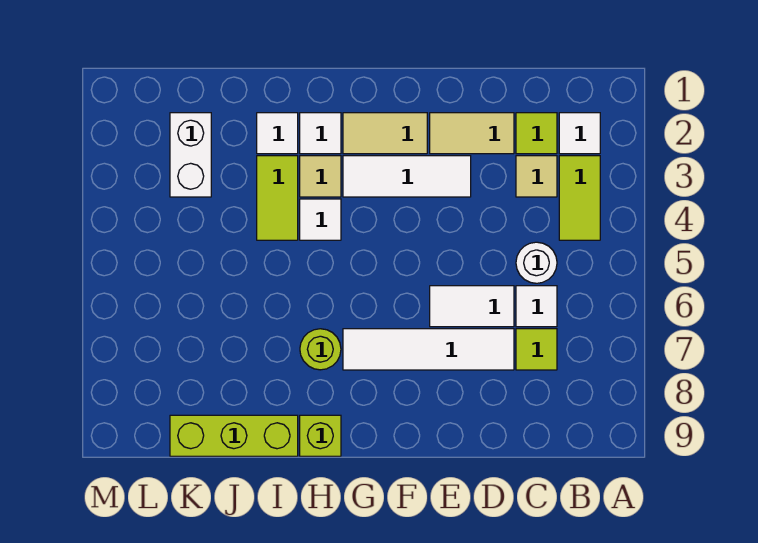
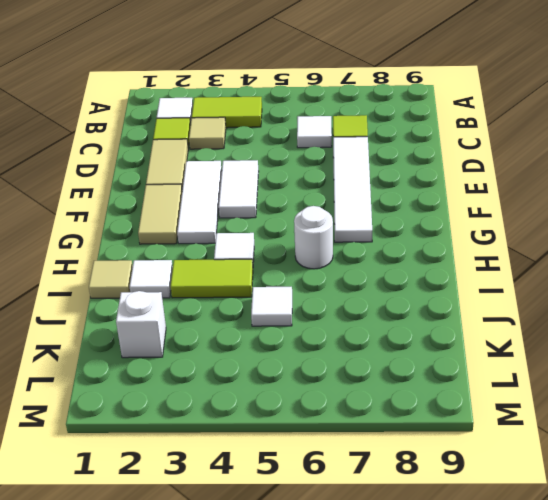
white round brick C5 level 1 -> white round brick H6 level 1
white tile D6:E6 level 1 -> white tile E4:F4 level 1
white tile H2 level 1 -> white tile J5 level 1
tan tile H3 level 1 -> tan tile I1 level 1
lime round brick H7 level 1 -> none
lime brick H9 level 1 -> none
lime brick I9:K9 level 1 -> none
white brick K2:K3 level 1 -> white brick K2 level 1

